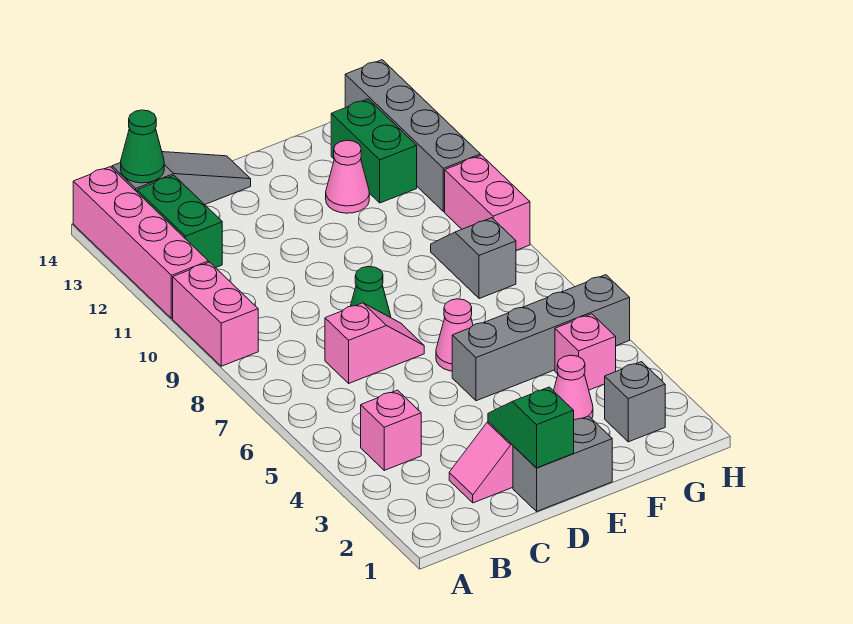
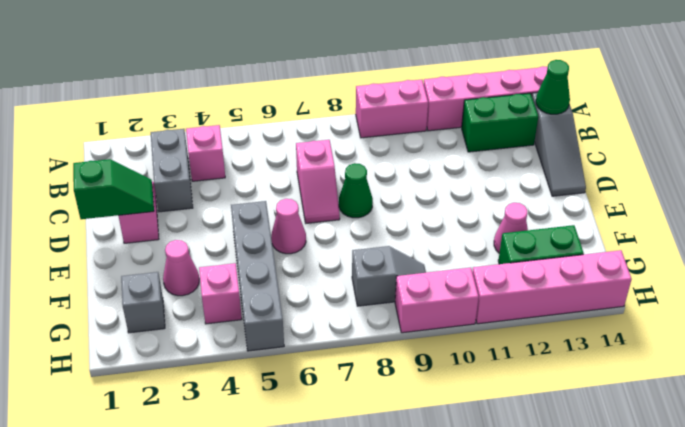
grey brick D1:E1 level 1 -> grey brick B3:C3 level 1
grey brick H11:H14 level 1 -> pink brick H11:H14 level 1

